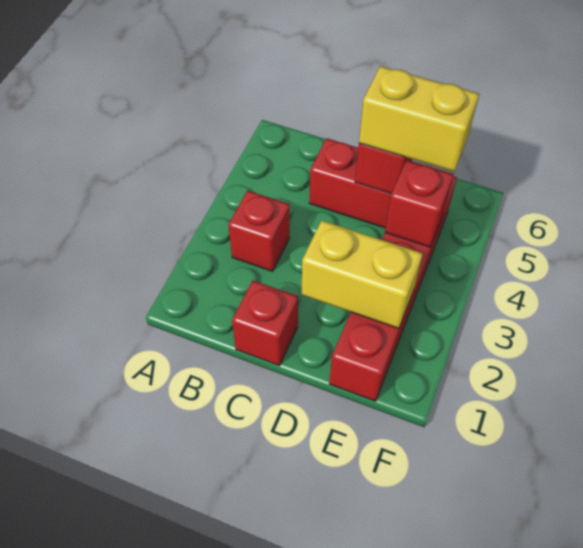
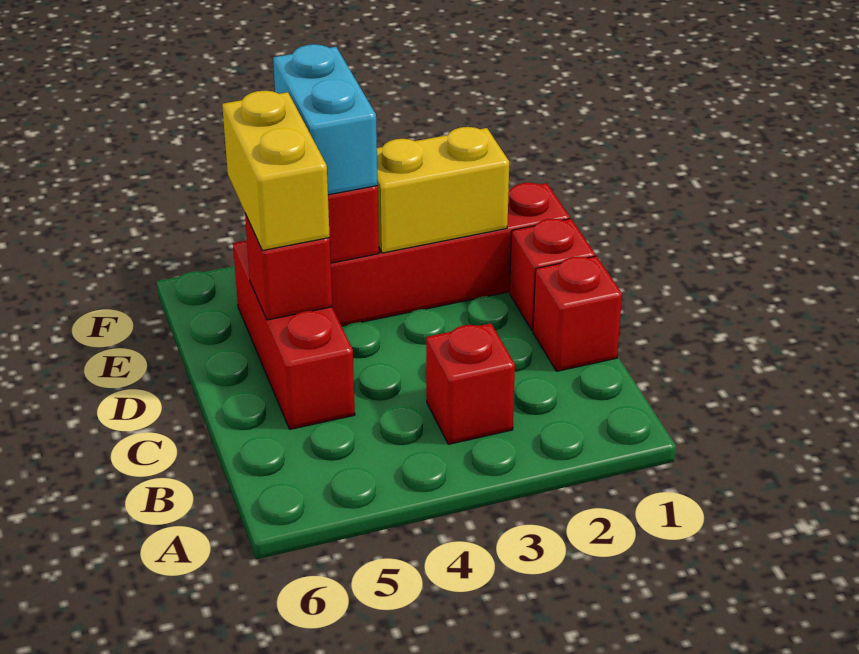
none -> red brick D1 level 1
yellow brick D2:E2 level 2 -> yellow brick E2:E3 level 2
none -> cyan brick E4:F4 level 3

